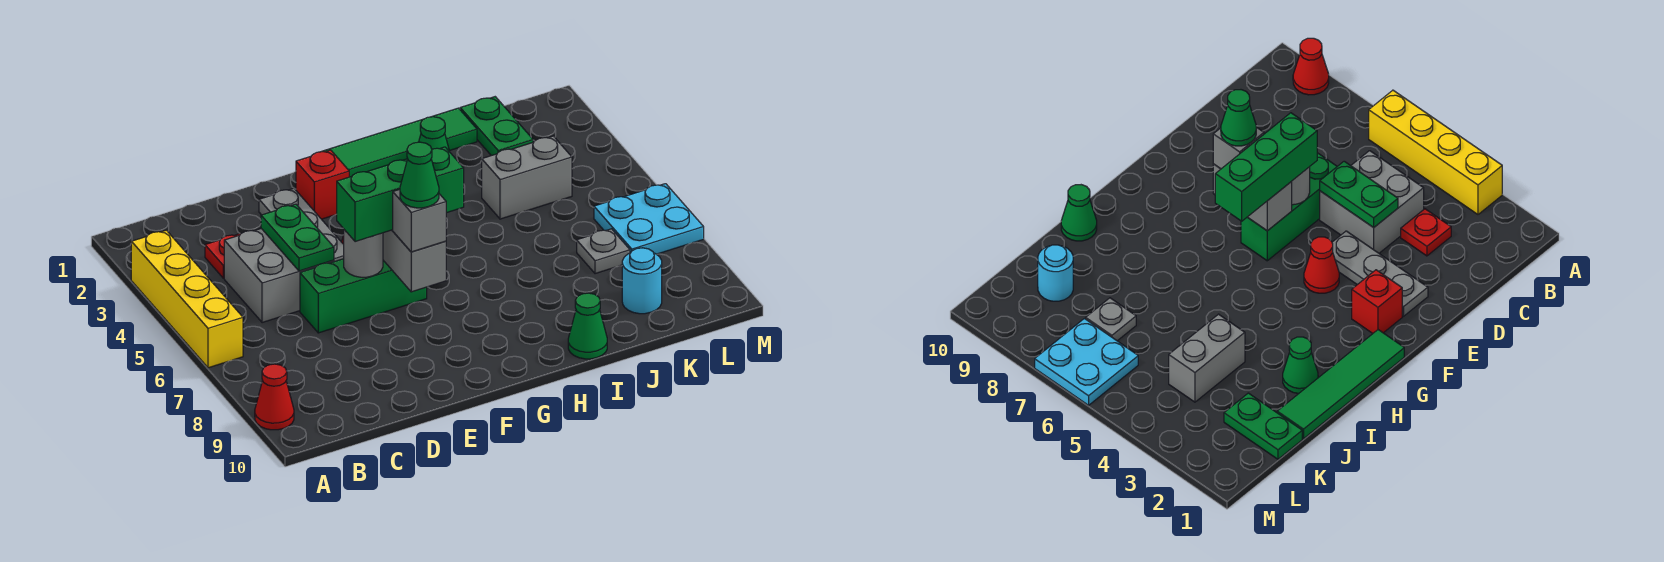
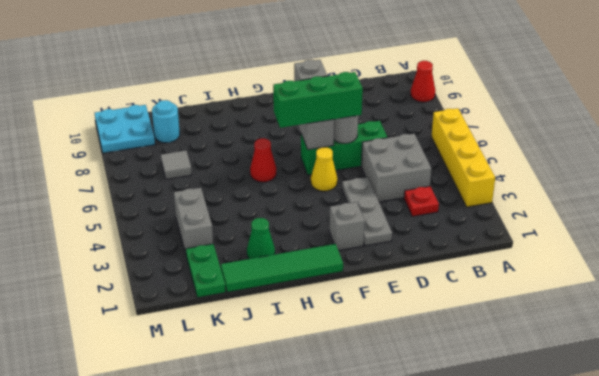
green plate D4:D5 level 2 -> none
red brick F2 level 1 -> grey brick F2 level 1
red cone F4 level 1 -> red cone H6 level 1
none -> yellow cone F5 level 1
green cone F7 level 4 -> none
green cone I10 level 1 -> none
grey brick J4:K4 level 1 -> grey brick K3:K4 level 1
grey plate K7 level 1 -> grey tile K7 level 1
cyan plate L6:M7 level 1 -> cyan plate L9:M10 level 1

